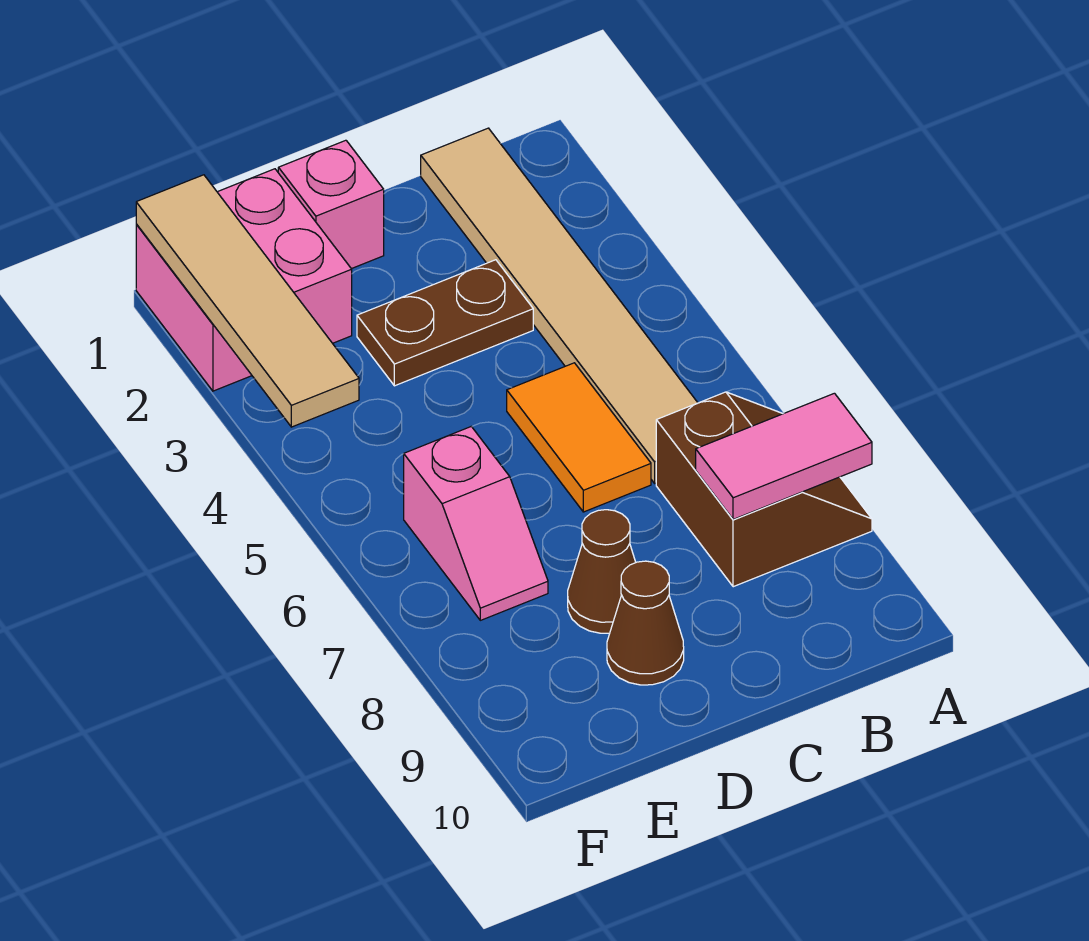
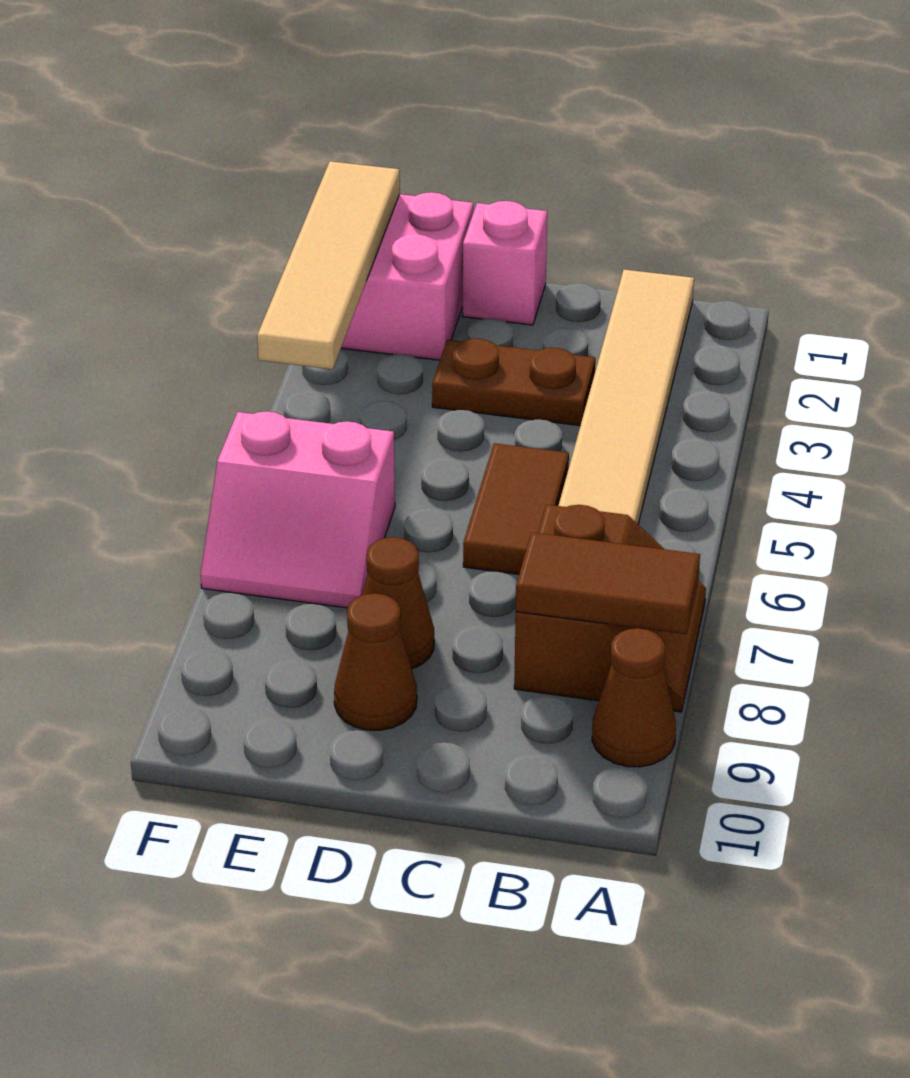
pink tile A8:B8 level 2 -> brown tile A8:B8 level 2
none -> brown cone A9 level 1
orange tile C5:C6 level 1 -> brown tile C5:C6 level 1
pink slope E6:E7 level 1 top 6 -> pink slope E6:F7 level 1 top 6

